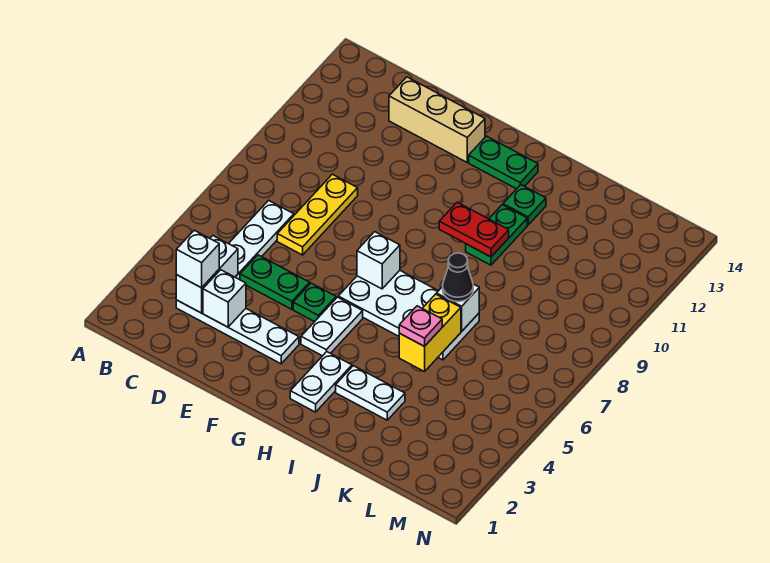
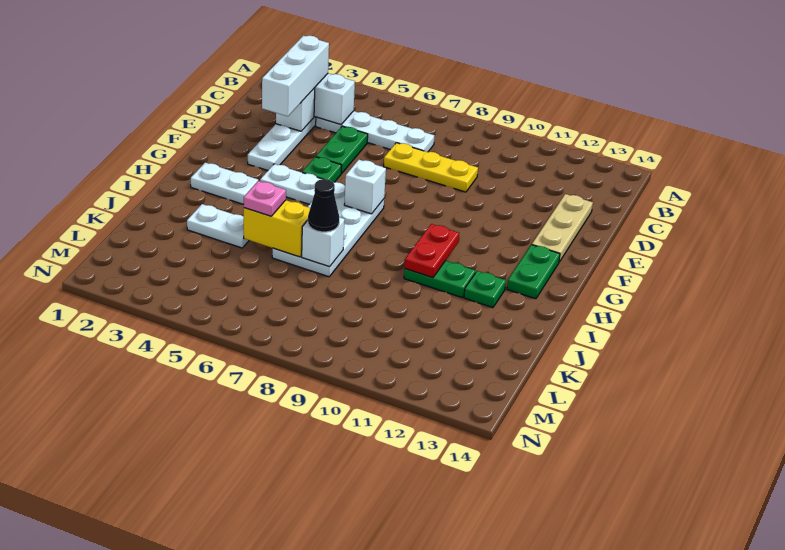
white brick C3 level 3 -> white brick C3:E3 level 3
tan brick D13:F13 level 1 -> tan plate D13:F13 level 1
white plate I3:J3 level 1 -> white plate J3:J4 level 1

